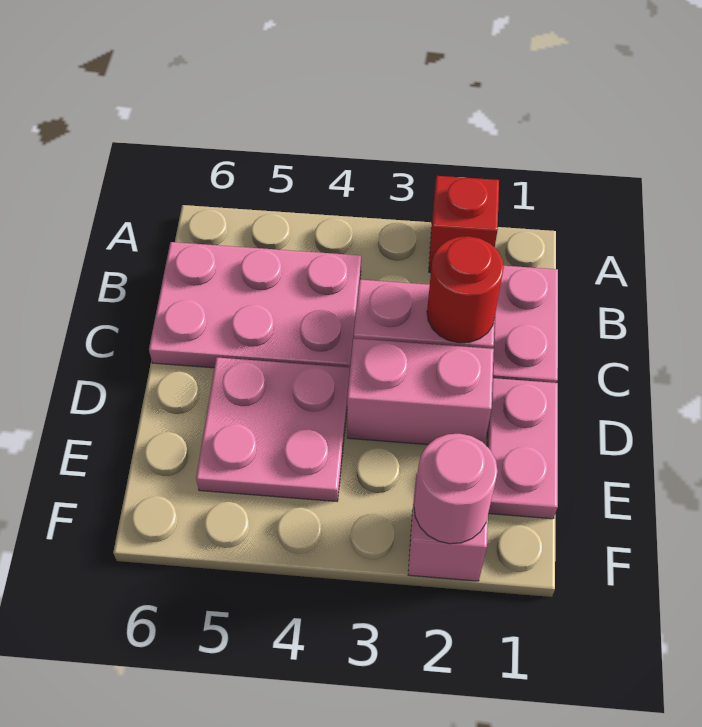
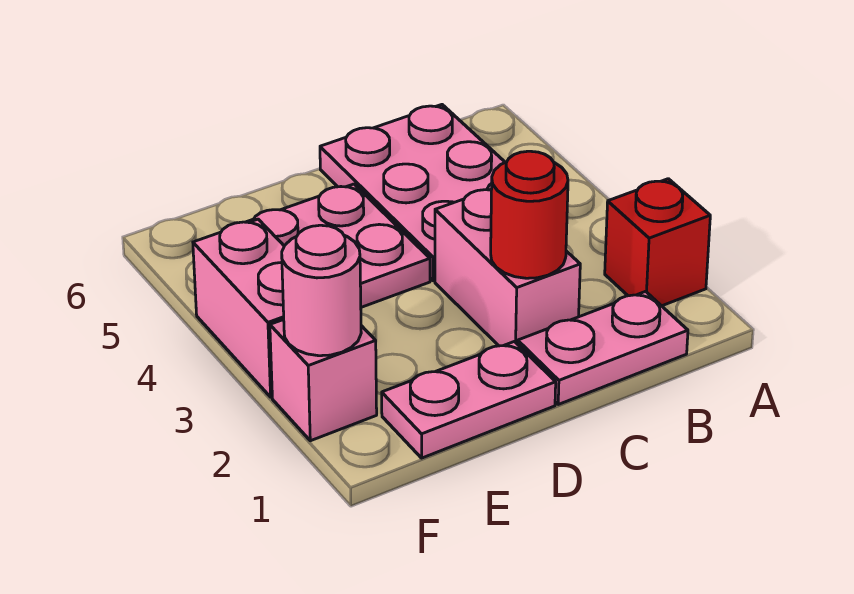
pink brick D2:D3 level 1 -> pink brick F3:F4 level 1

